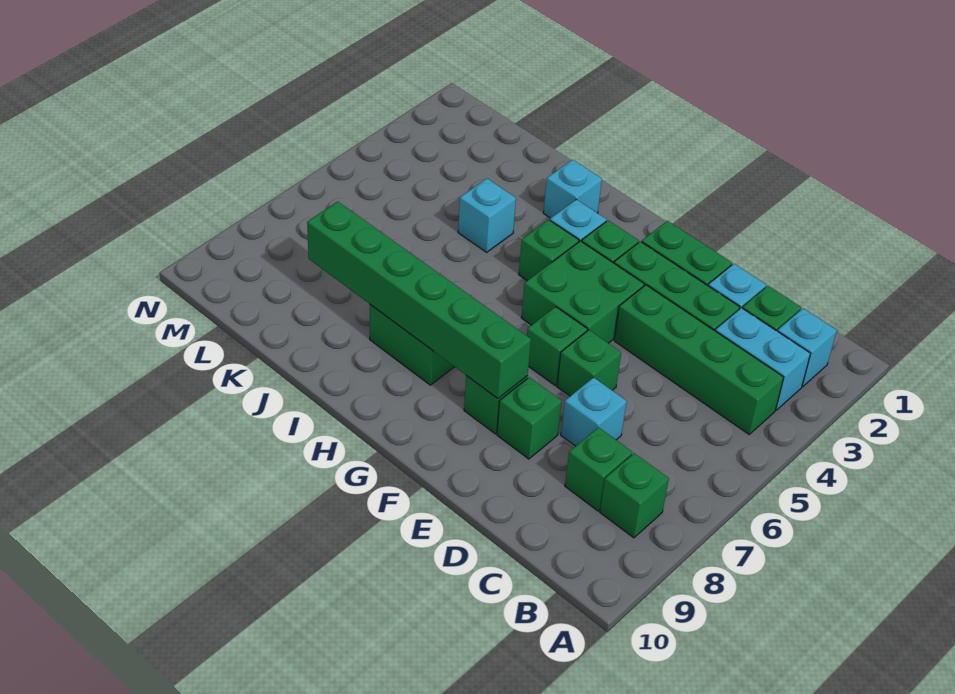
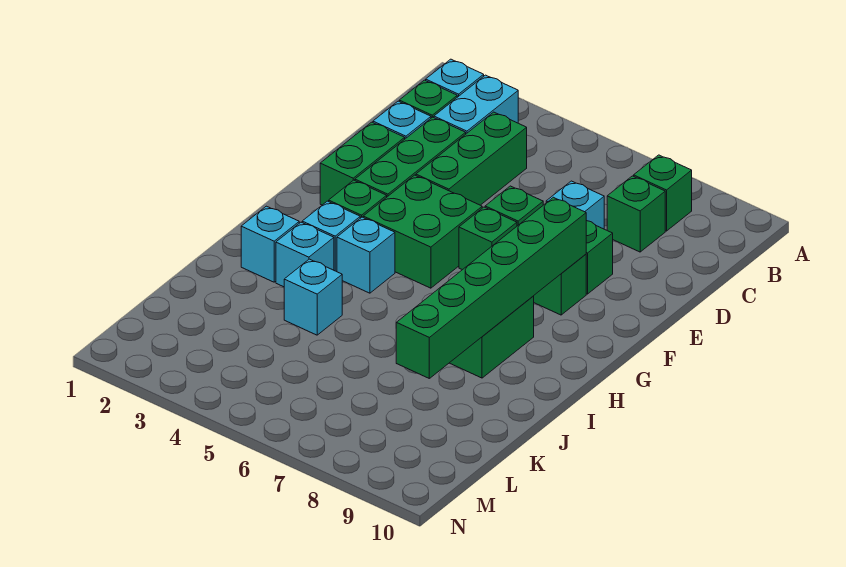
green brick B4:E4 level 1 -> green brick C4:E4 level 1
green brick H4 level 1 -> cyan brick H4 level 1
none -> cyan brick I3 level 1

